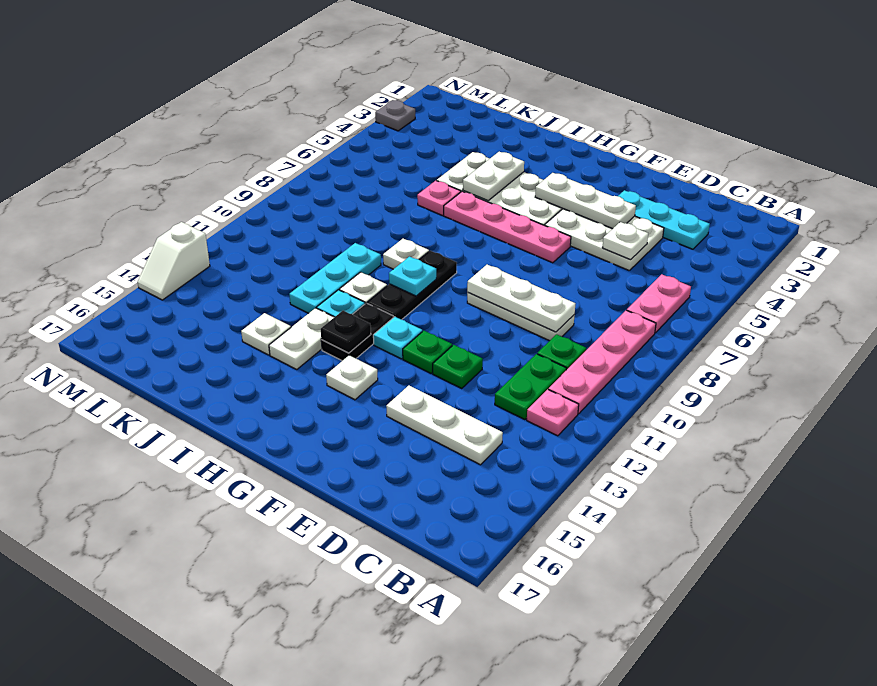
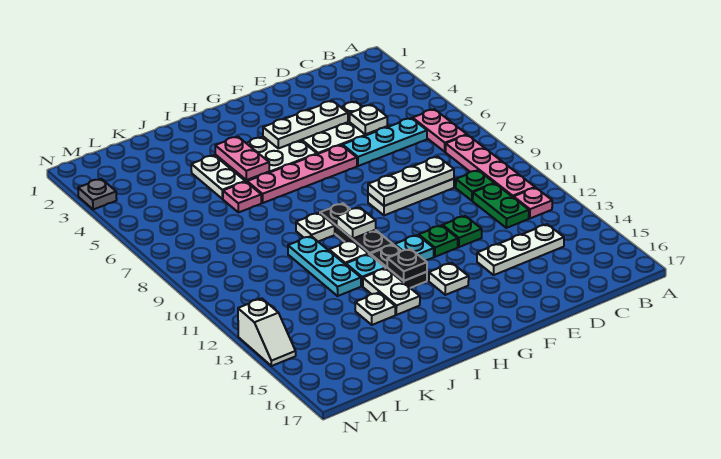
cyan plate C3:E3 level 1 -> cyan plate C6:E6 level 1
cyan plate H10 level 2 -> white plate H10 level 2
white plate I4:I5 level 2 -> pink plate I4:I5 level 2

